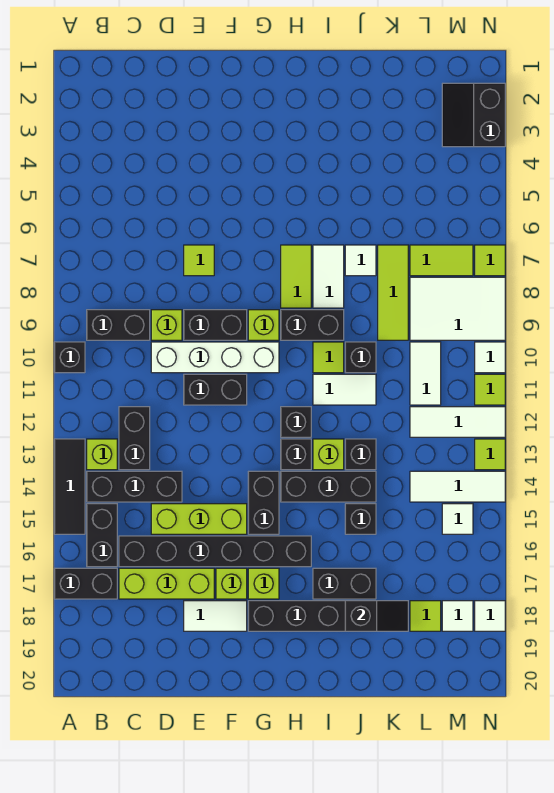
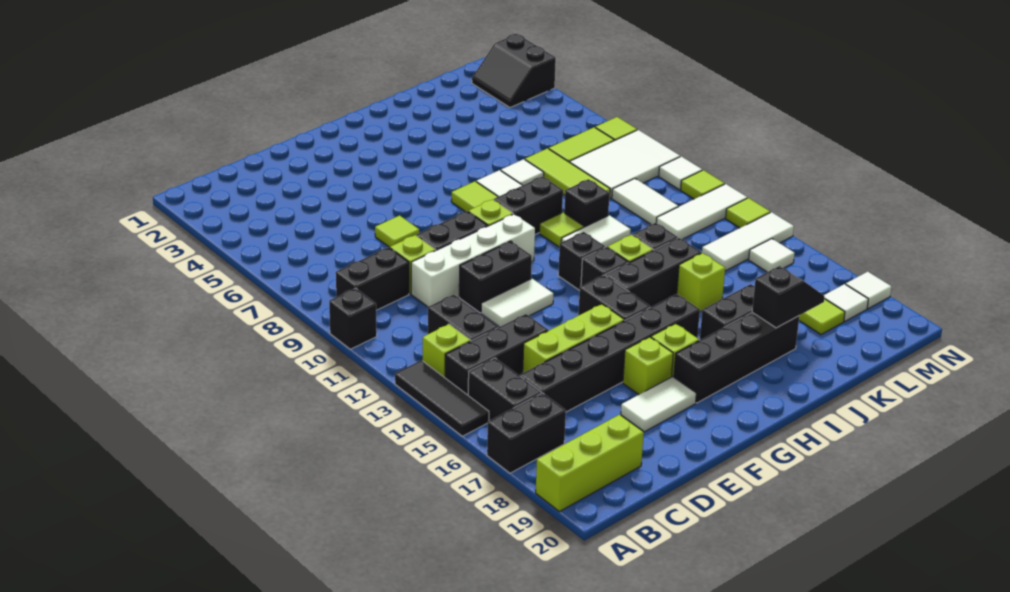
lime brick C17:E17 level 1 -> lime brick A19:C19 level 1
none -> white tile E12:F12 level 1
black brick J15 level 1 -> lime brick J15 level 1

